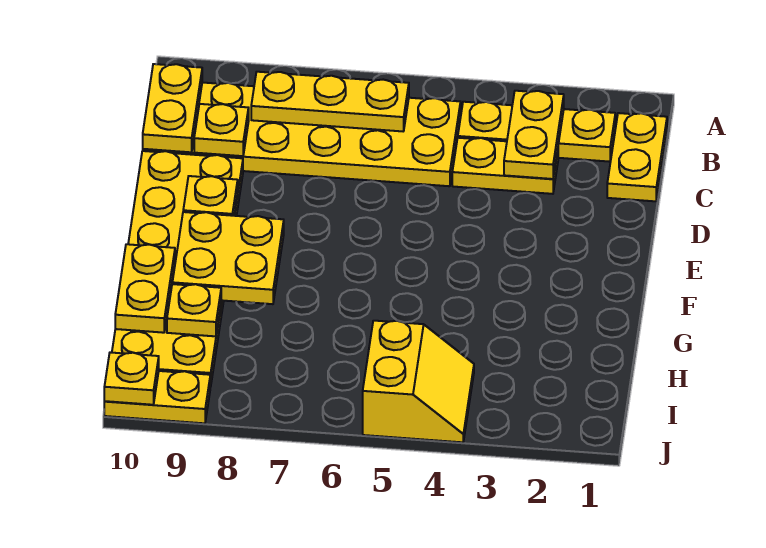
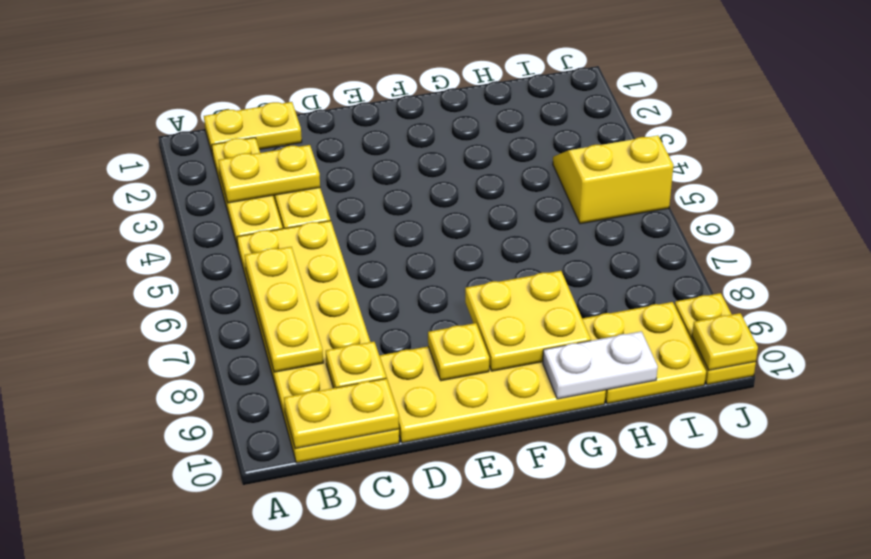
yellow plate G10:H10 level 2 -> white plate G10:H10 level 2
yellow plate H9 level 2 -> none

